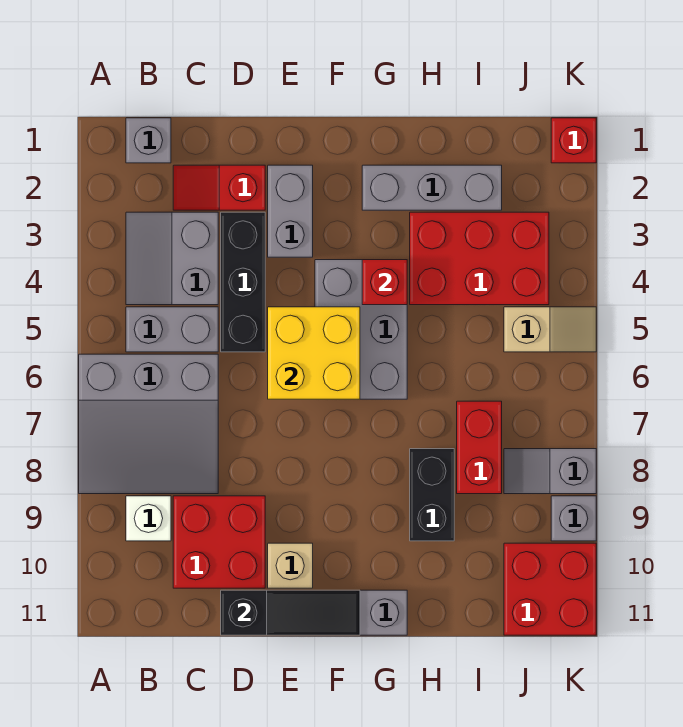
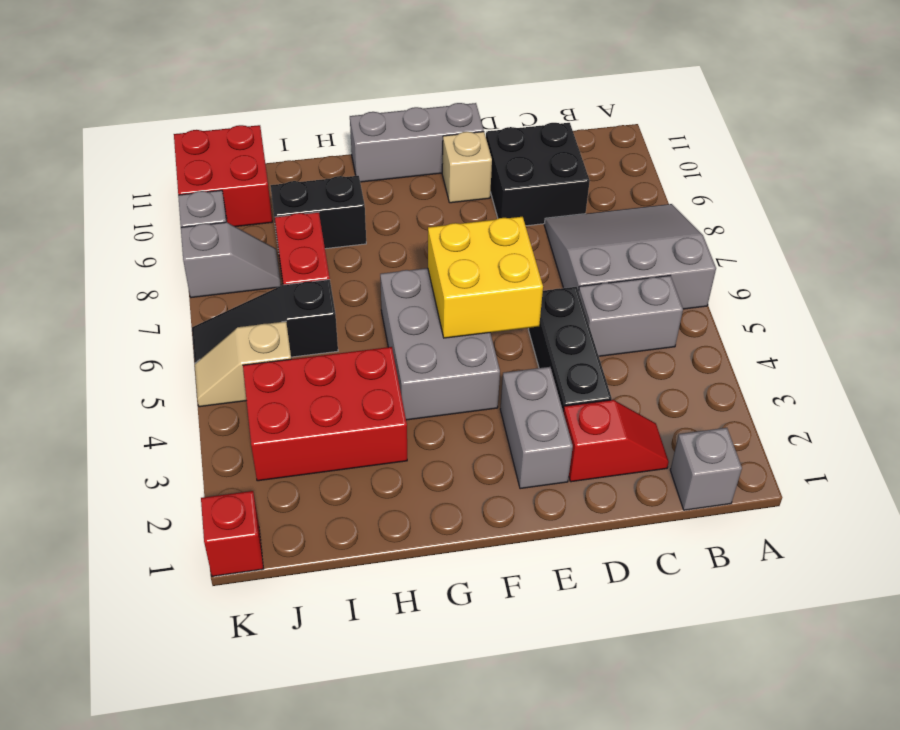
grey slope B3:C4 level 1 top C -> none
white brick B9 level 1 -> none
red brick C9:D10 level 1 -> black brick C9:D10 level 1
black slope D11:F11 level 2 top D -> black slope I6:K6 level 1 top I
grey brick G2:I2 level 1 -> none
red brick G4 level 2 -> none
black brick H8:H9 level 1 -> black brick H9:I9 level 1

